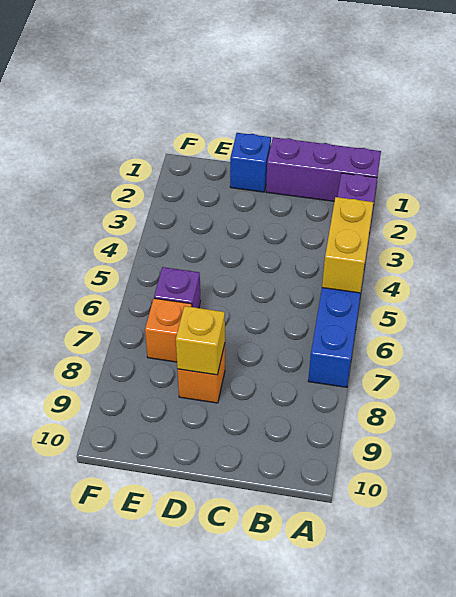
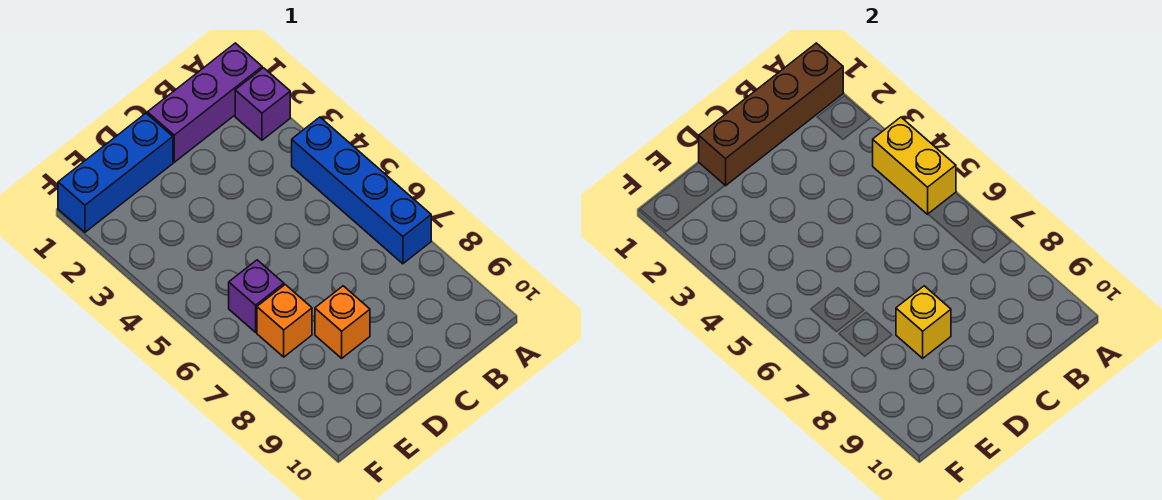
none -> brown brick A1:D1 level 2
blue brick D1 level 1 -> blue brick D1:F1 level 1

